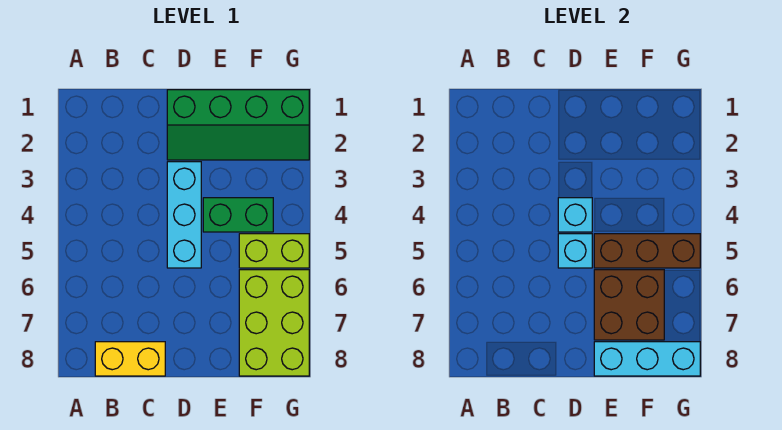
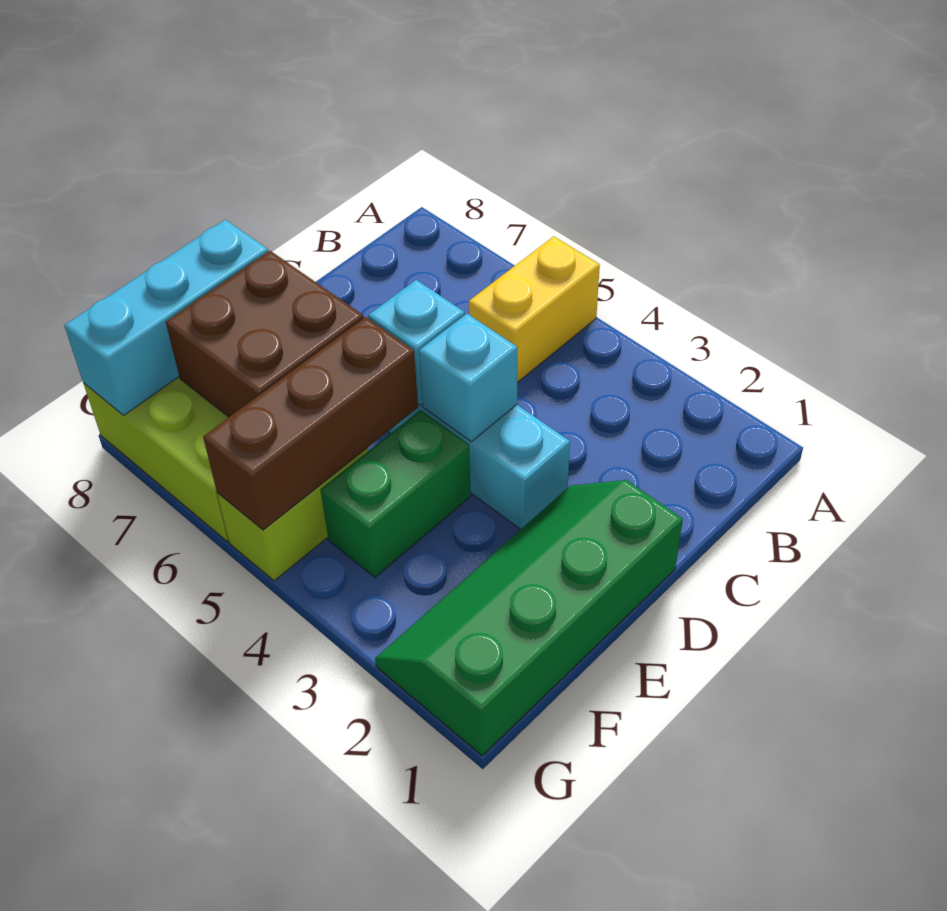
yellow brick B8:C8 level 1 -> yellow brick A5:B5 level 1

